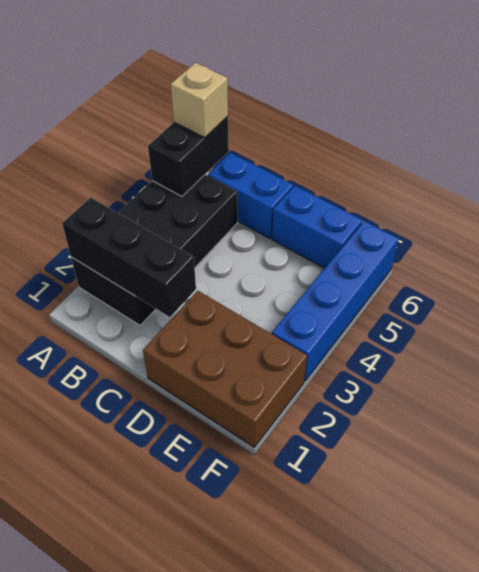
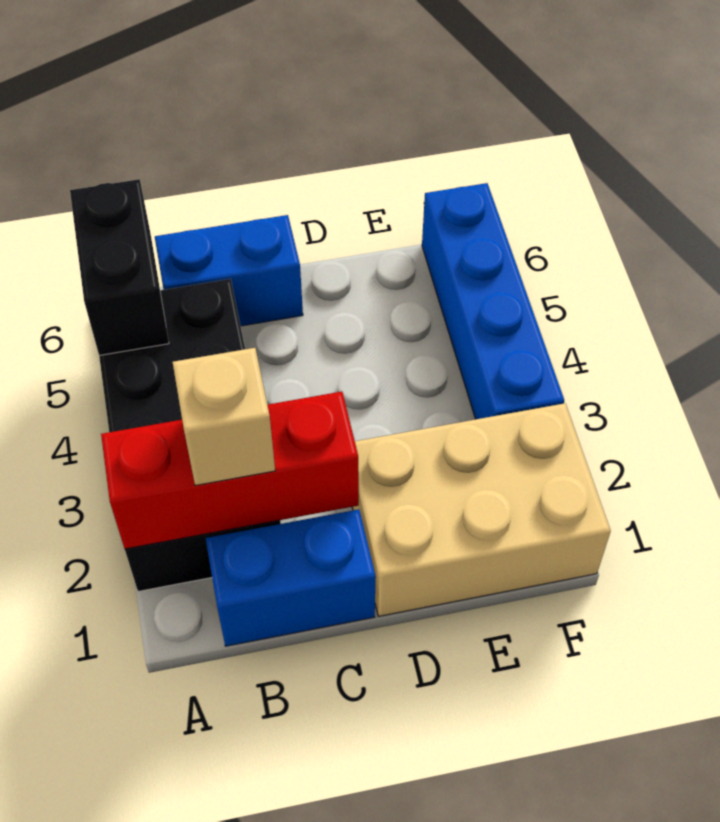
black brick A2:C2 level 2 -> red brick A2:C2 level 2
tan brick A6 level 3 -> tan brick B2 level 3
brown brick D1:F2 level 1 -> tan brick D1:F2 level 1
blue brick D6:E6 level 1 -> blue brick B1:C1 level 1

